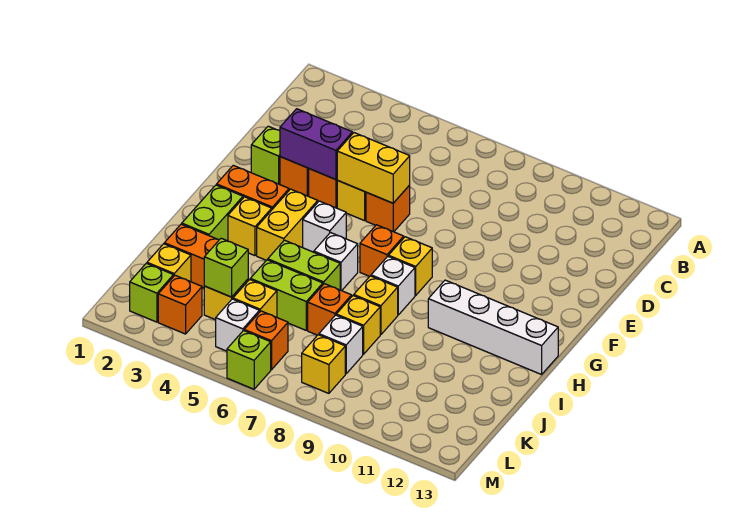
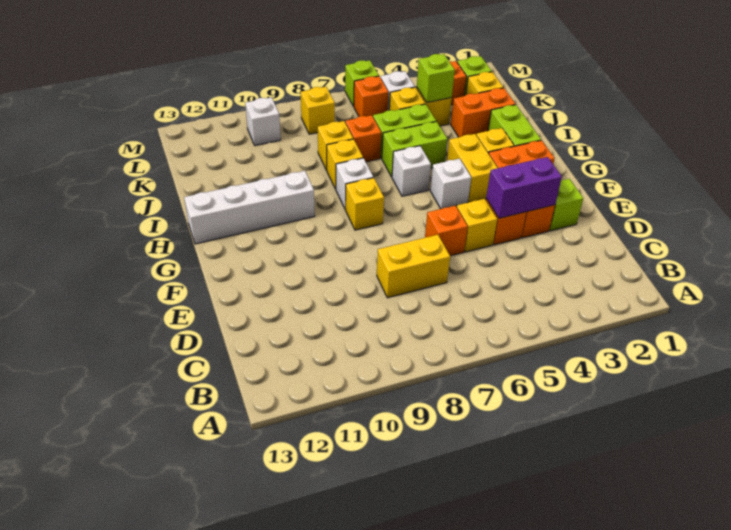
yellow brick E5:E6 level 2 -> yellow brick D7:D8 level 1
orange brick G7 level 1 -> none
white brick K8 level 1 -> white brick L10 level 1

